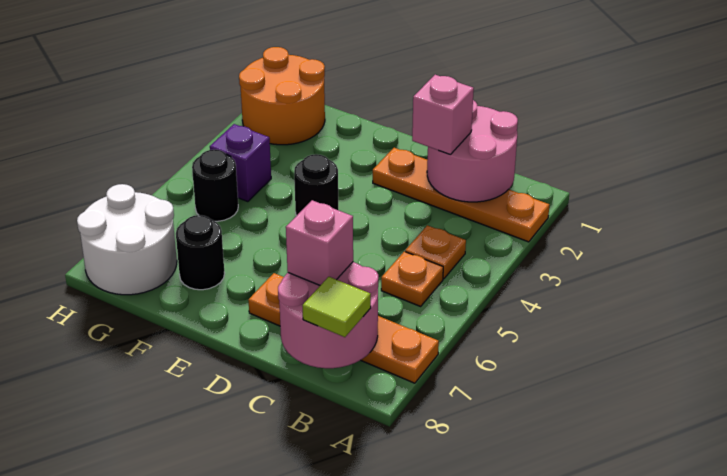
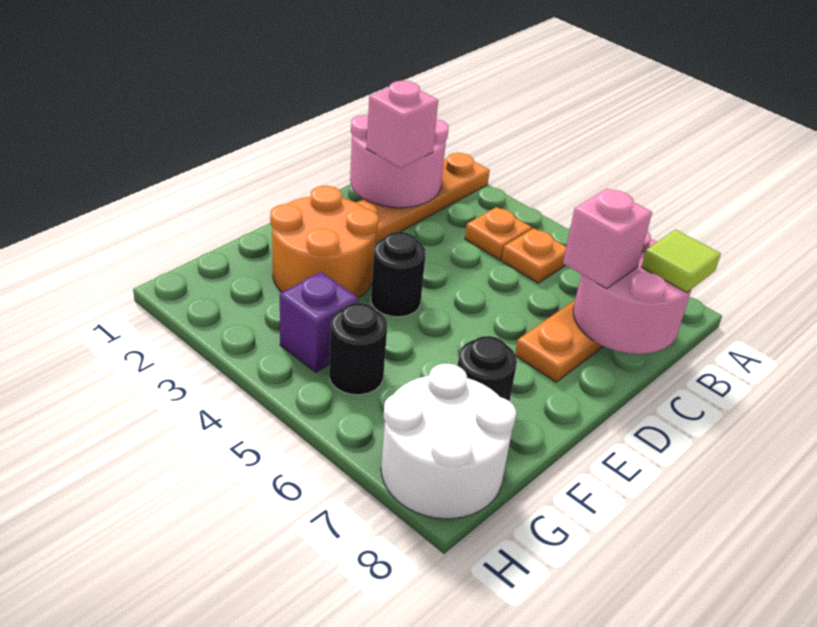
orange round brick G1:H2 level 1 -> orange round brick E2:F3 level 1

